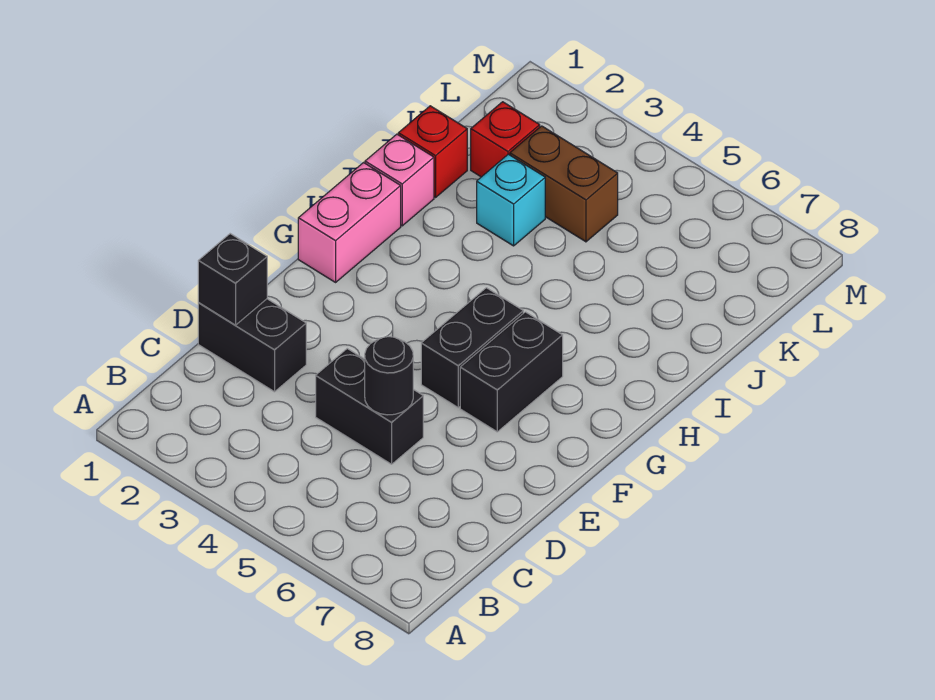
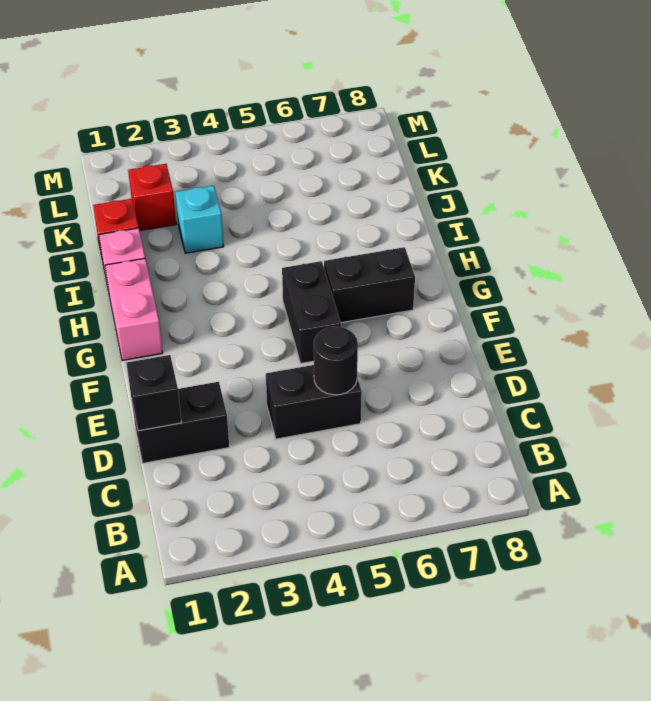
black brick F6:G6 level 1 -> black brick G6:G7 level 1
brown brick K3:K4 level 1 -> none

